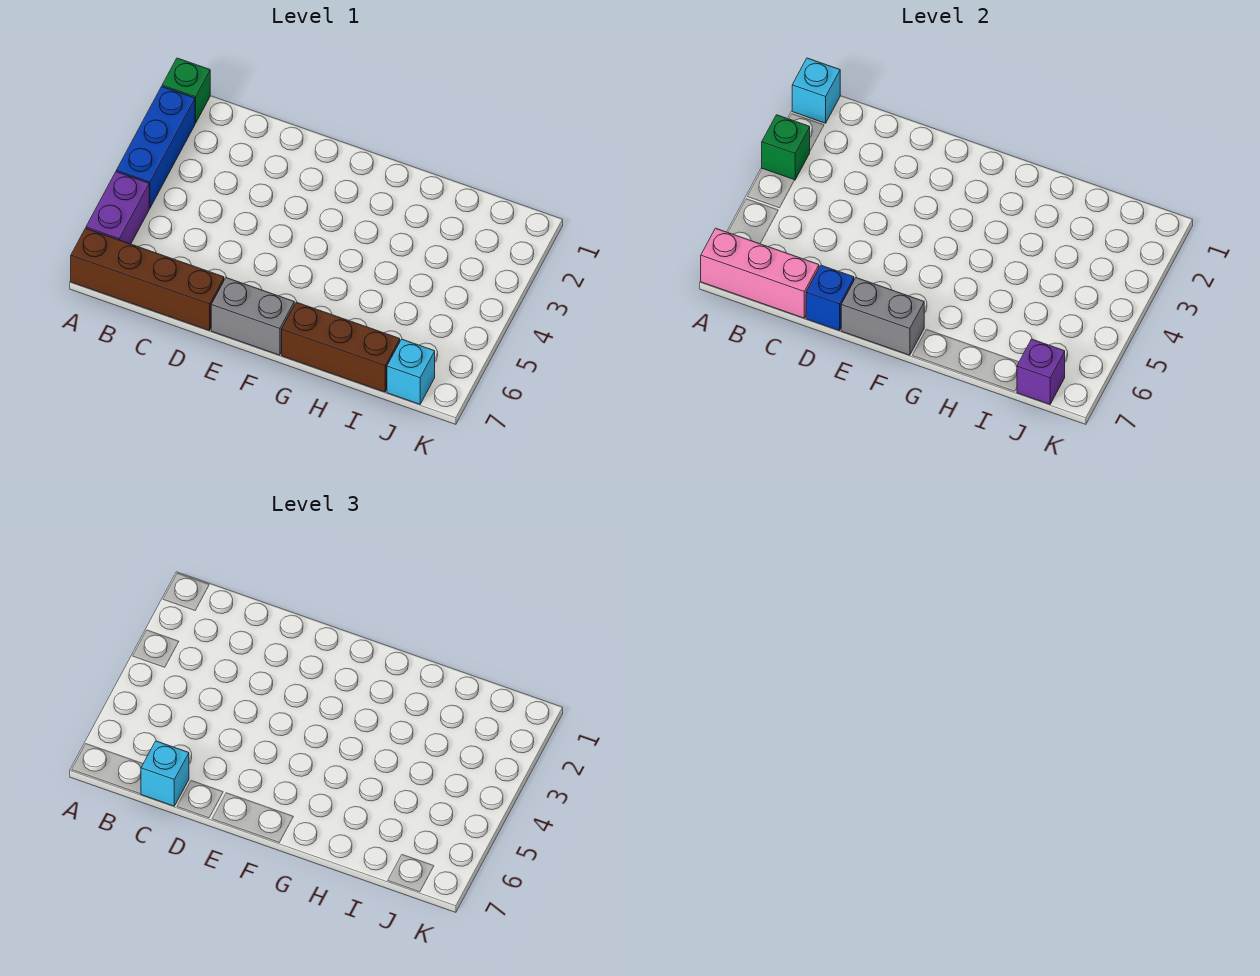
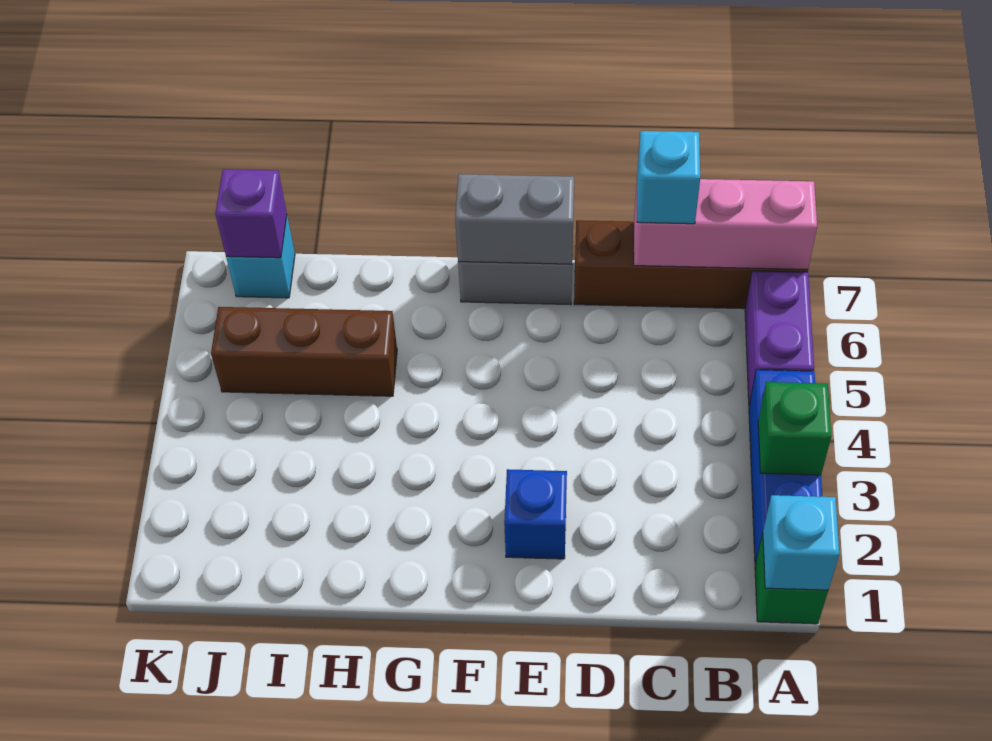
blue brick D7 level 2 -> blue brick E2 level 1
brown brick G7:I7 level 1 -> brown brick H5:J5 level 1

